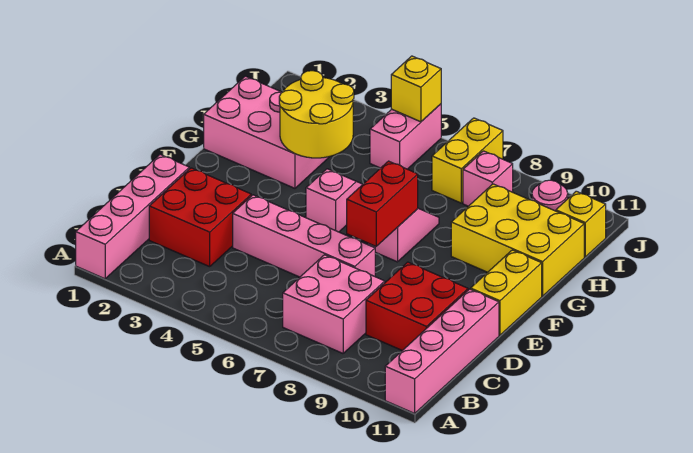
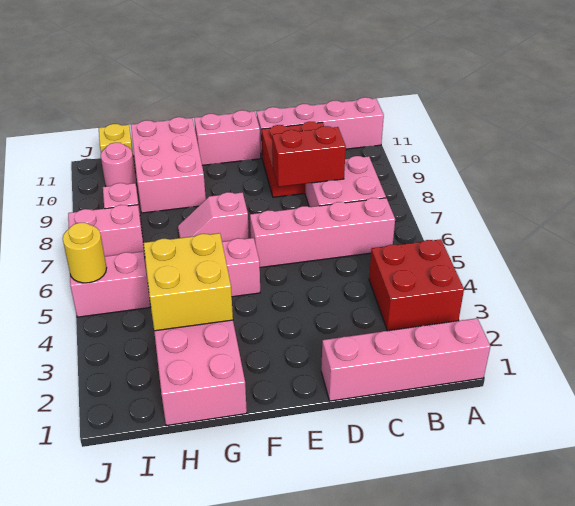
red brick C2:D3 level 1 -> red brick A3:B4 level 1
pink brick D4:D7 level 1 -> pink brick B6:E6 level 1
red brick E7:F7 level 2 -> red brick C8:D8 level 2
yellow brick E11:F11 level 1 -> pink brick E11:F11 level 1
yellow round brick G3:H4 level 2 -> yellow brick G3:H4 level 2
yellow brick G9:H11 level 1 -> pink brick G9:H11 level 1
yellow brick I7:J7 level 1 -> pink brick I7:J7 level 1
yellow brick J5 level 2 -> yellow round brick J5 level 2

